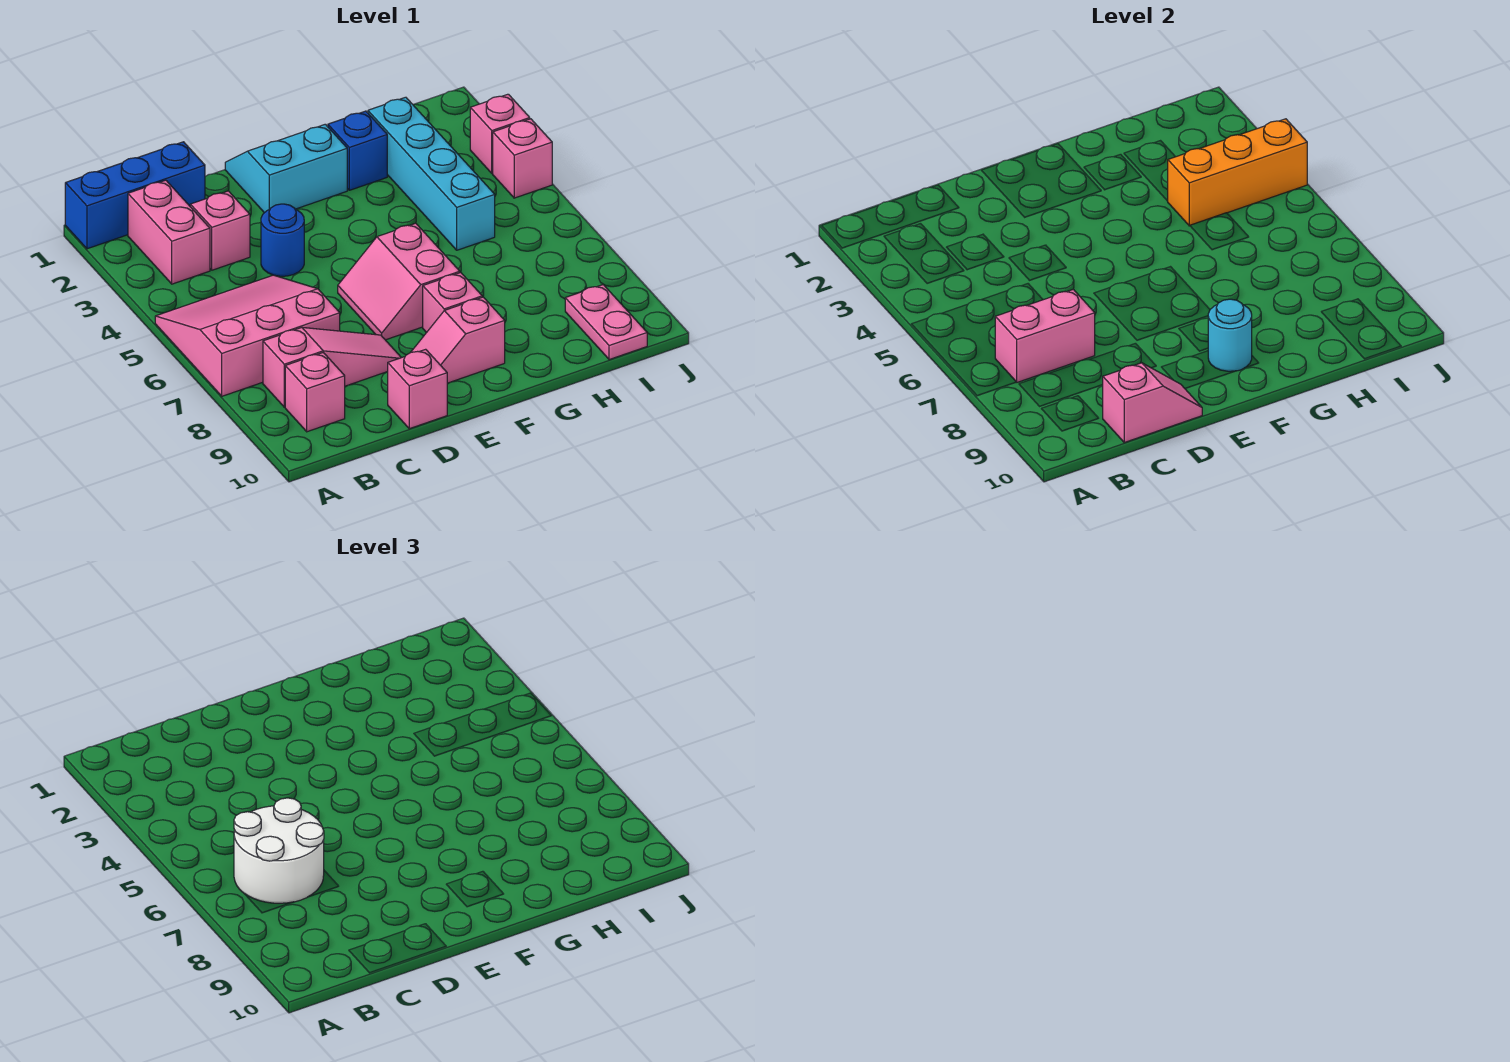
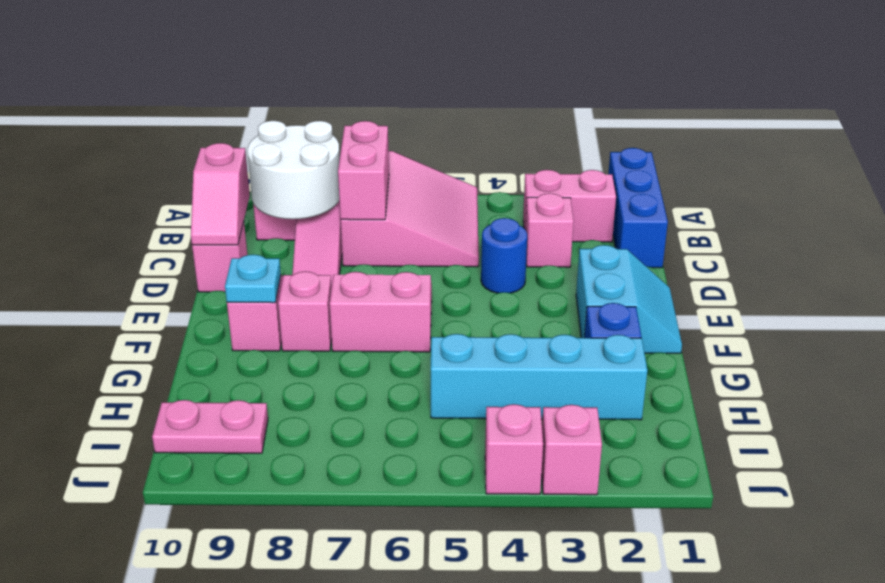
white round brick B6:C7 level 3 -> white round brick B8:C9 level 2
cyan round brick F9 level 2 -> cyan plate F9 level 2
orange brick H4:J4 level 2 -> none

